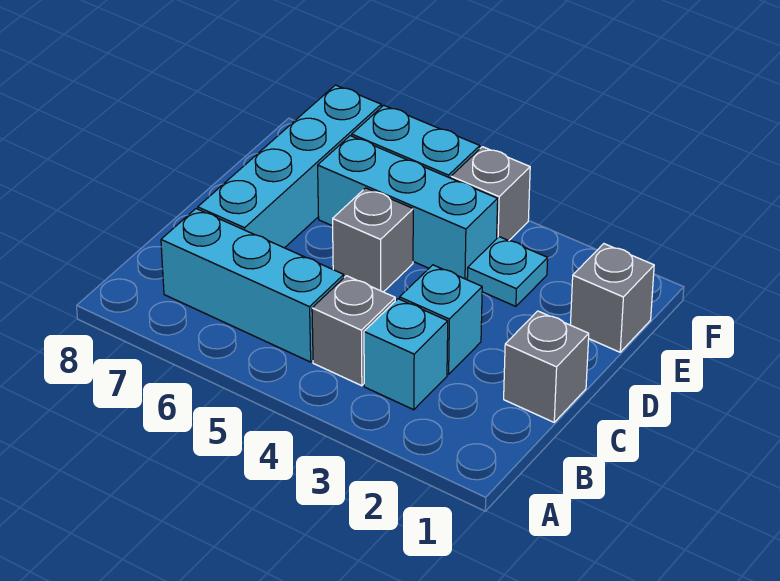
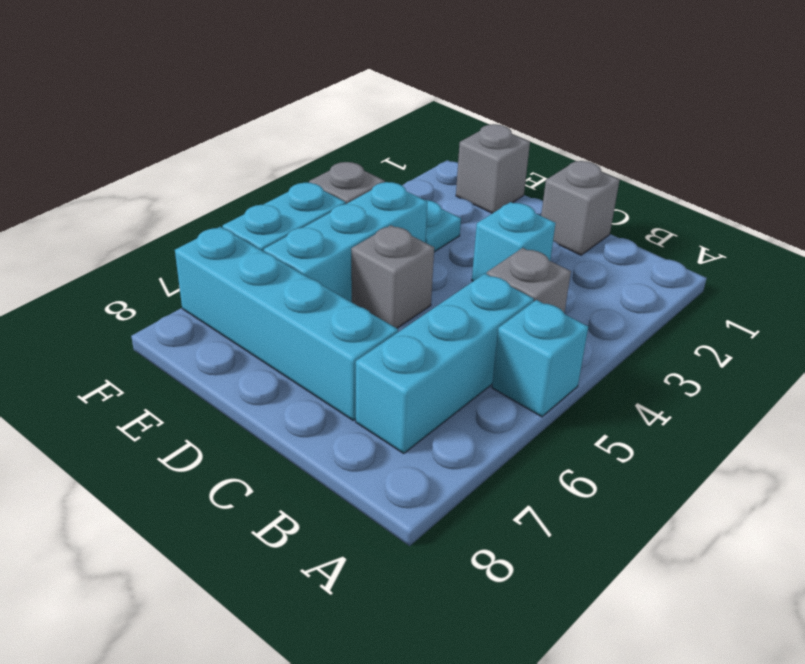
cyan brick B3 level 1 -> cyan brick A5 level 1

